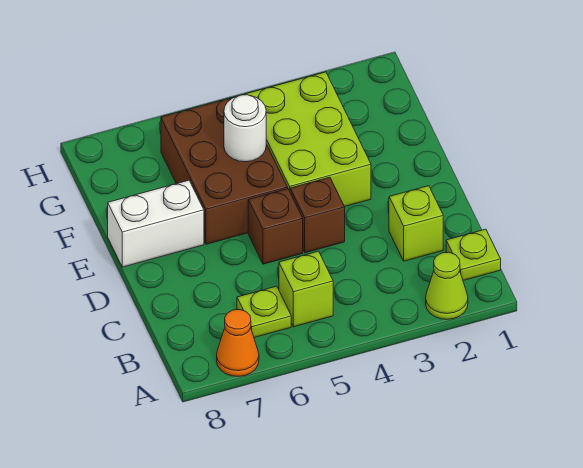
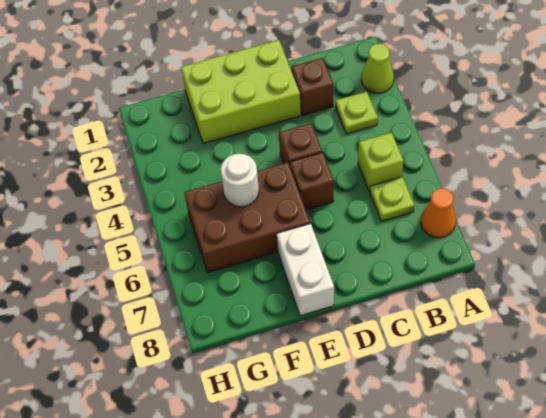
lime plate B1 level 1 -> lime plate B3 level 1
lime brick C2 level 1 -> brown brick C2 level 1
lime brick E3:G4 level 1 -> lime brick D1:F2 level 1

